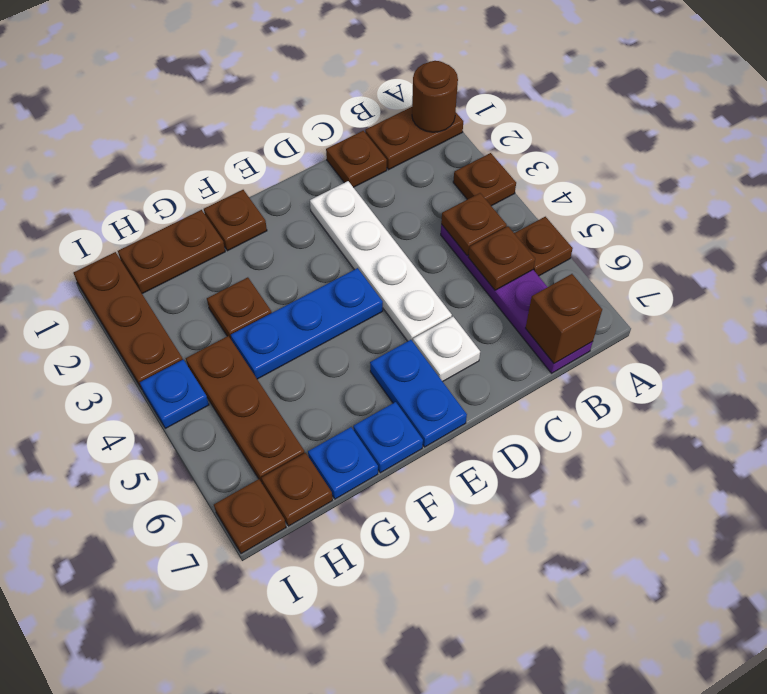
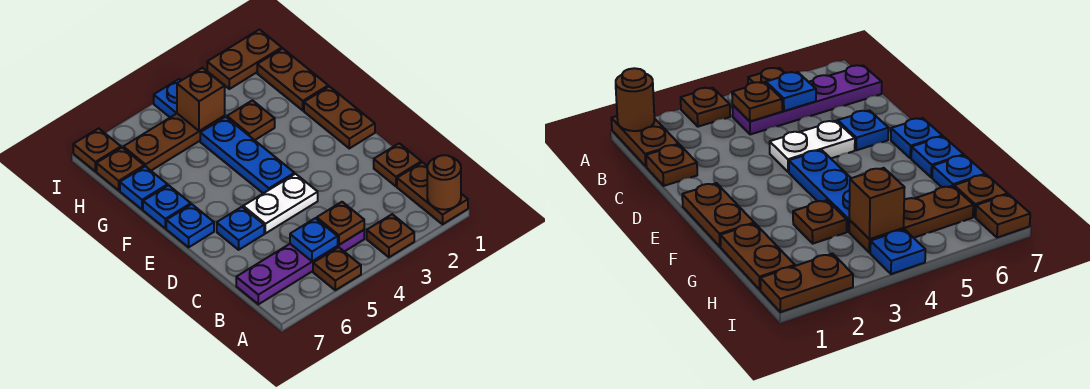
brown plate B5 level 2 -> blue plate B5 level 2
brown brick B7 level 2 -> brown brick H4 level 2
white plate D2:D5 level 1 -> white plate D4:D5 level 1
white plate D6 level 1 -> blue plate D6 level 1
blue plate E6:E7 level 1 -> blue plate E7 level 1
brown plate F1 level 1 -> brown plate E1:F1 level 1
brown plate I1:I3 level 1 -> brown plate I1:I2 level 1

